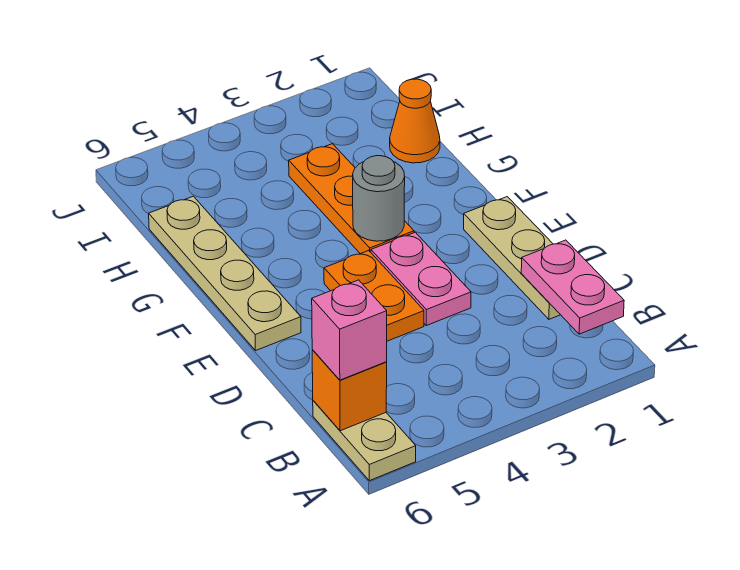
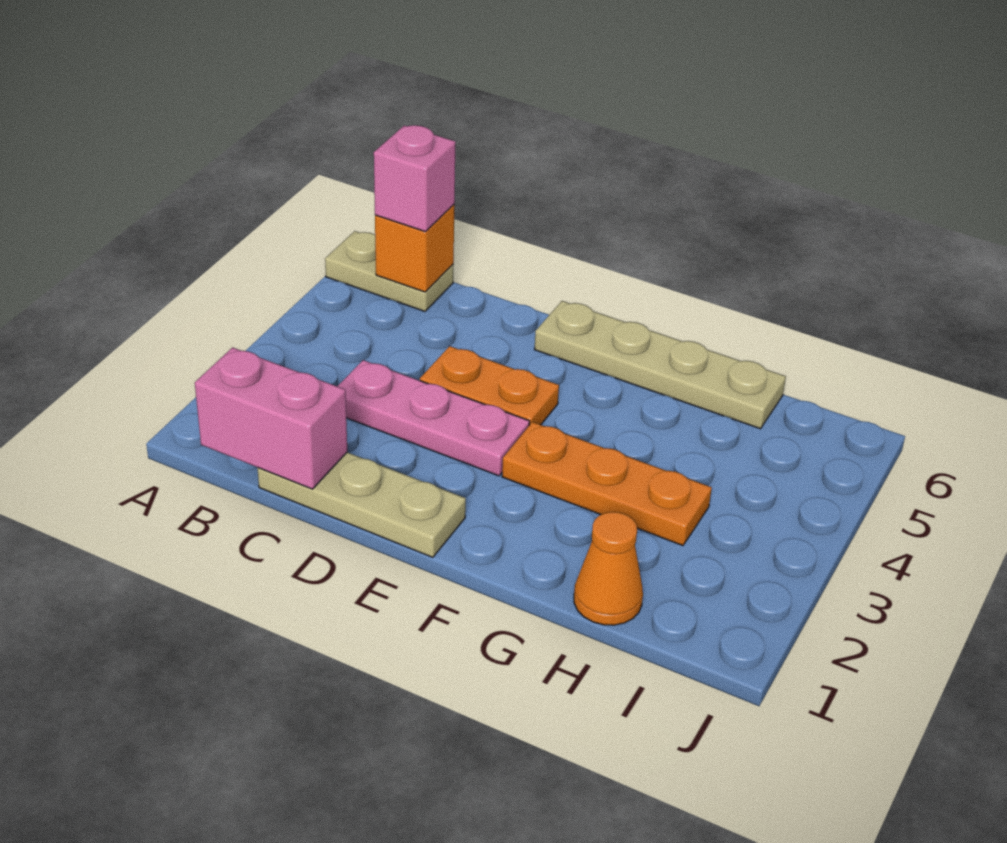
pink plate B1:C1 level 2 -> pink brick B1:C1 level 2
pink plate D3:E3 level 1 -> pink plate C3:E3 level 1
grey round brick F3 level 2 -> none

